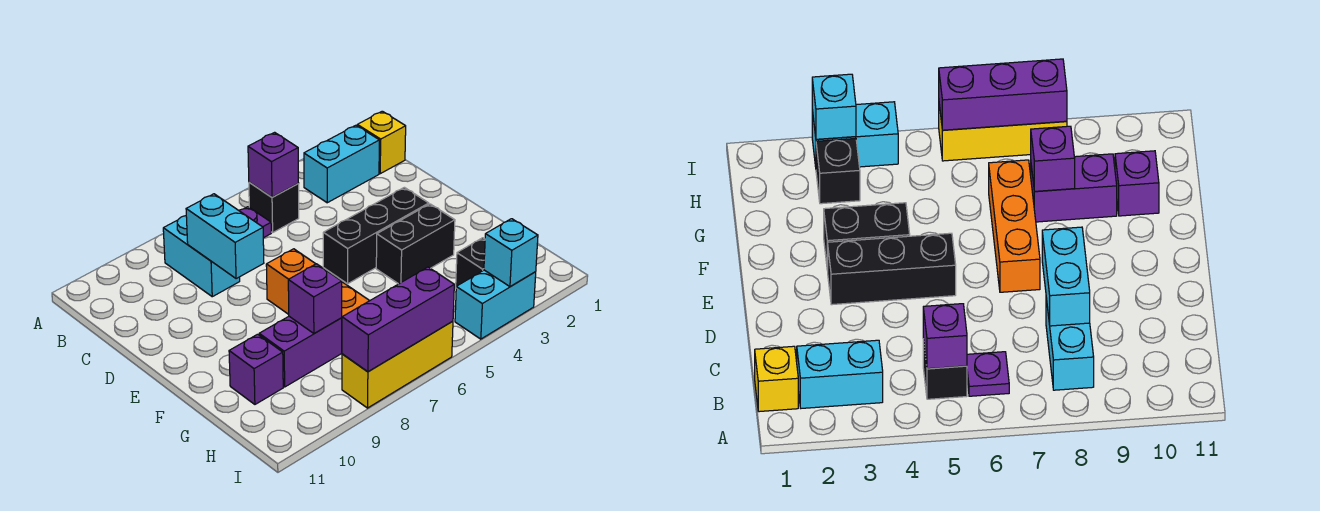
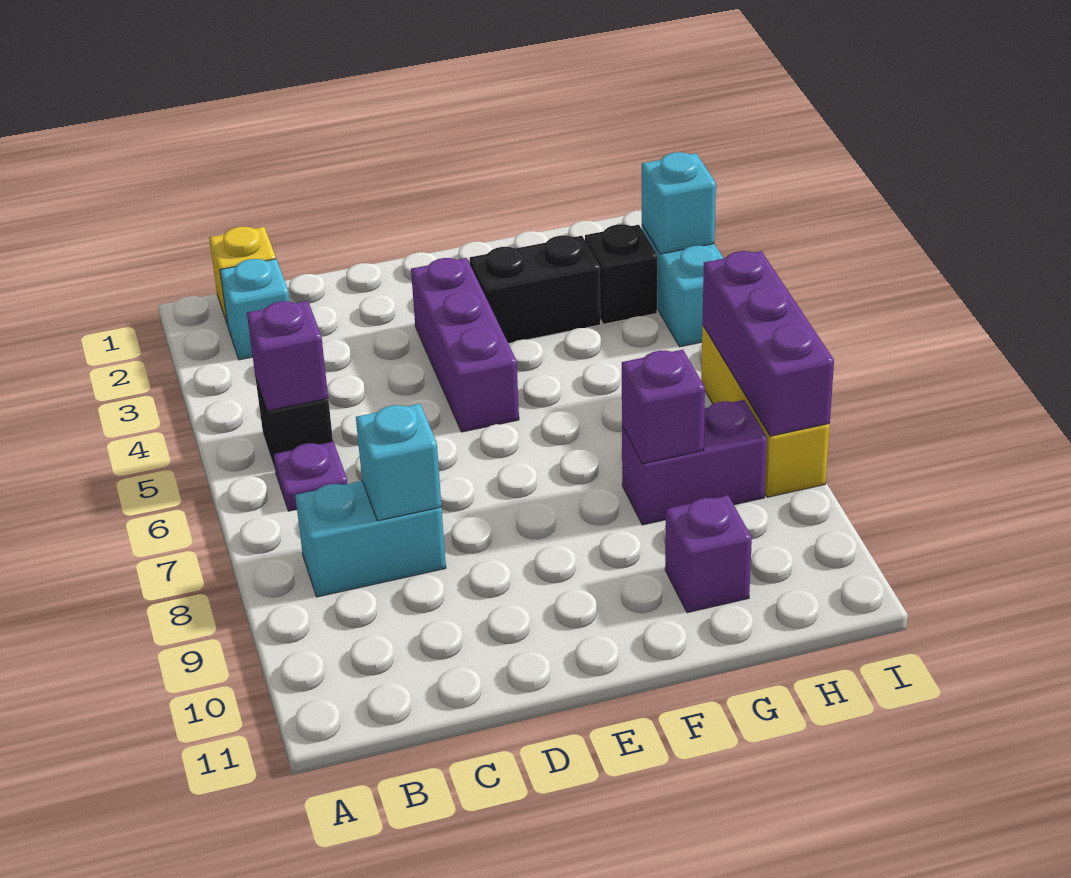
cyan brick B2:B3 level 1 -> cyan brick B2 level 1
cyan brick C8:D8 level 2 -> cyan brick C8 level 2
black brick E3:E5 level 1 -> purple brick E3:E5 level 1
orange brick E7:G7 level 1 -> none
black brick F3:F4 level 1 -> black brick F3:G3 level 1
purple brick G8:G9 level 1 -> purple brick G8:H8 level 1

